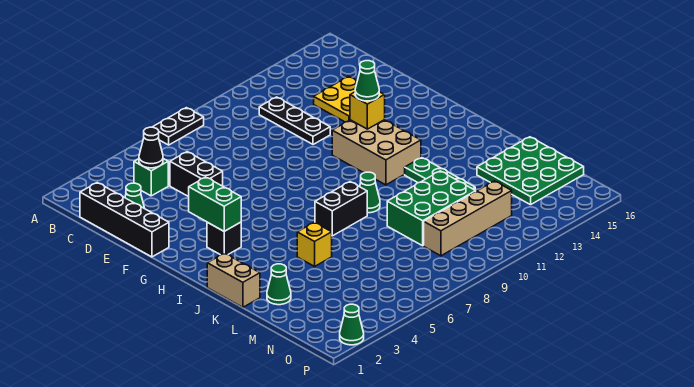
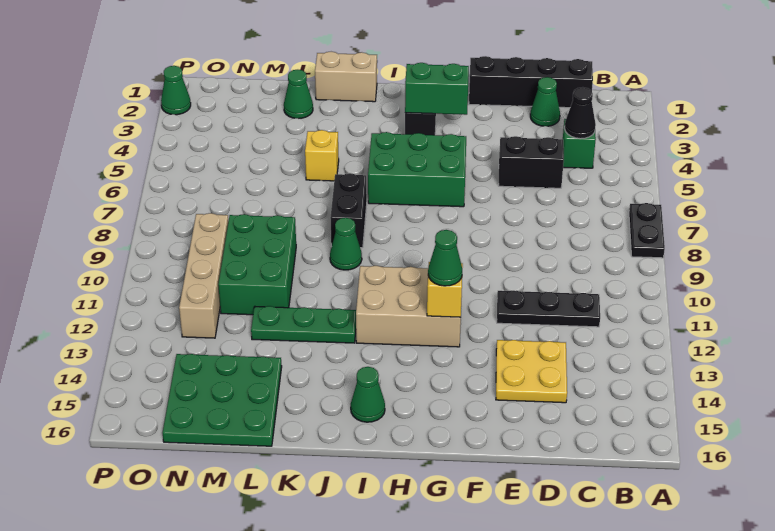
none -> green brick G5:I6 level 1
none -> green cone I15 level 1

